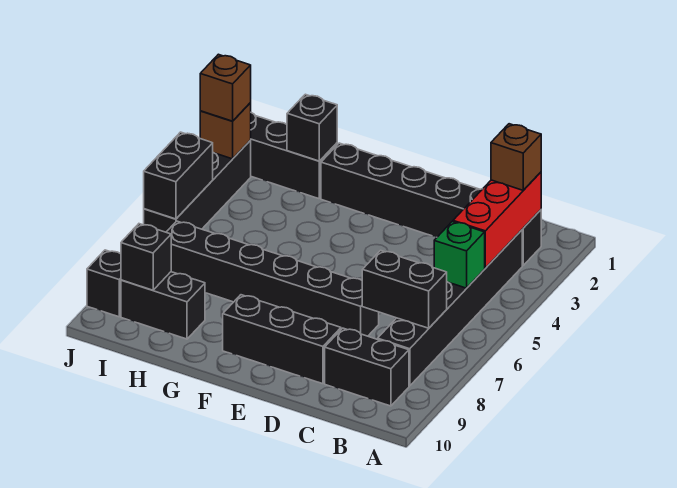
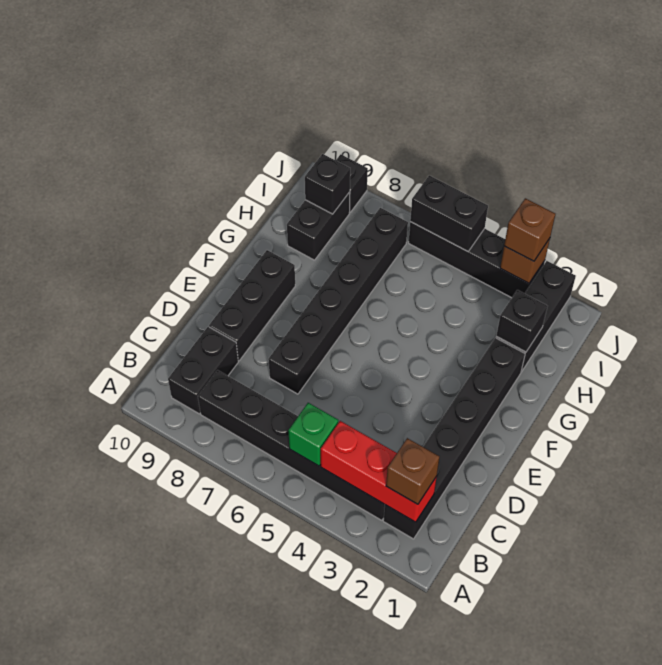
black brick B7:C7 level 2 -> none

